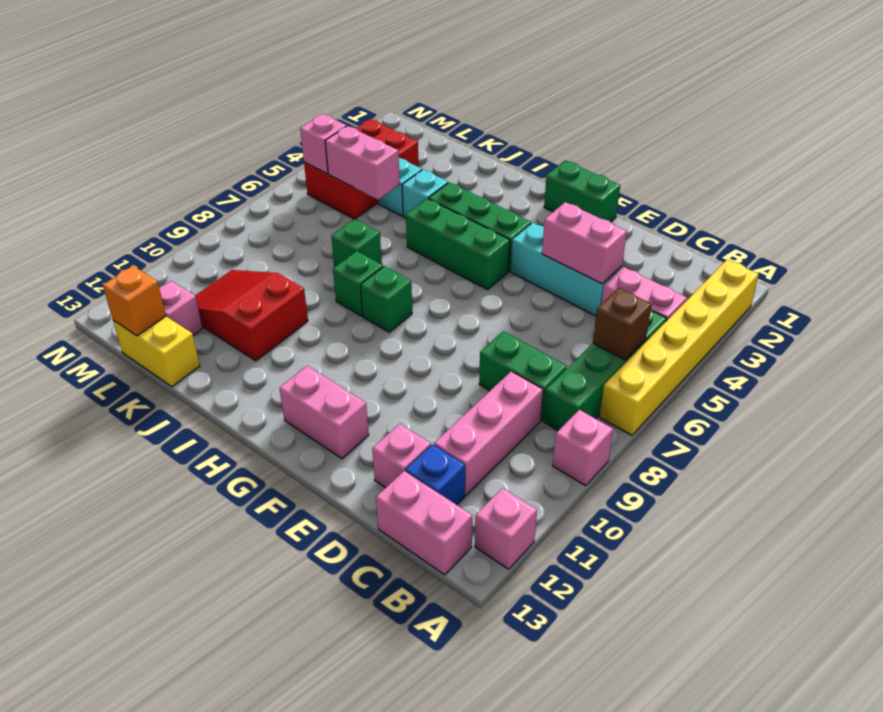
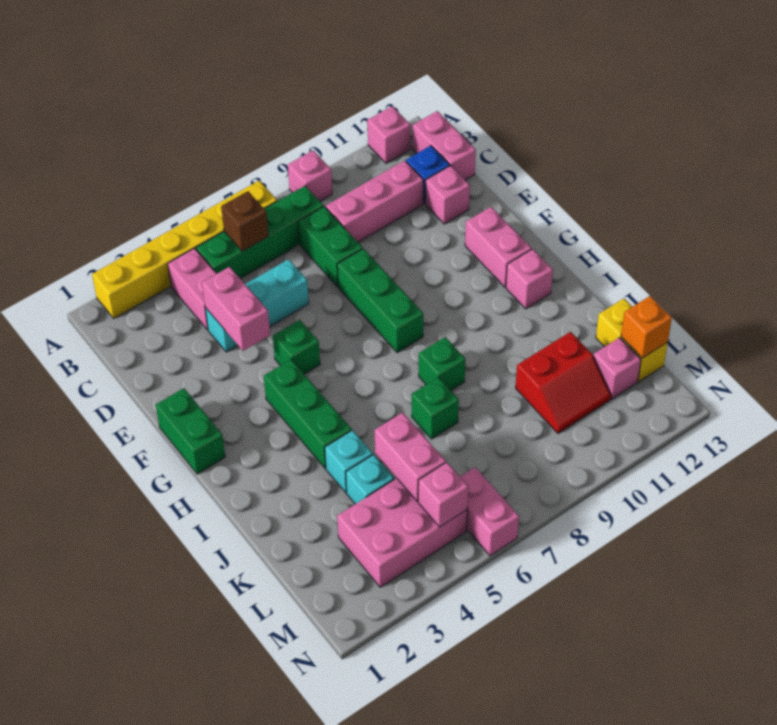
cyan brick D4:F4 level 1 -> cyan brick D4:D6 level 1
green brick G5:I5 level 1 -> green brick E8:G8 level 1
green brick H8 level 1 -> green brick F5 level 1
none -> pink brick H12 level 1
red slope J10:L11 level 1 top J -> red slope K10:L11 level 1 top K
red brick L3:M5 level 1 -> pink brick L3:M5 level 1
none -> pink brick M6:N6 level 1

